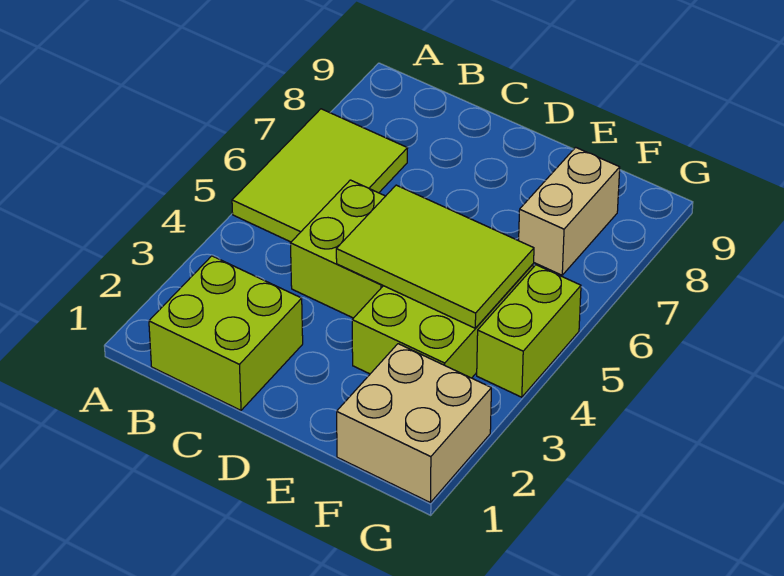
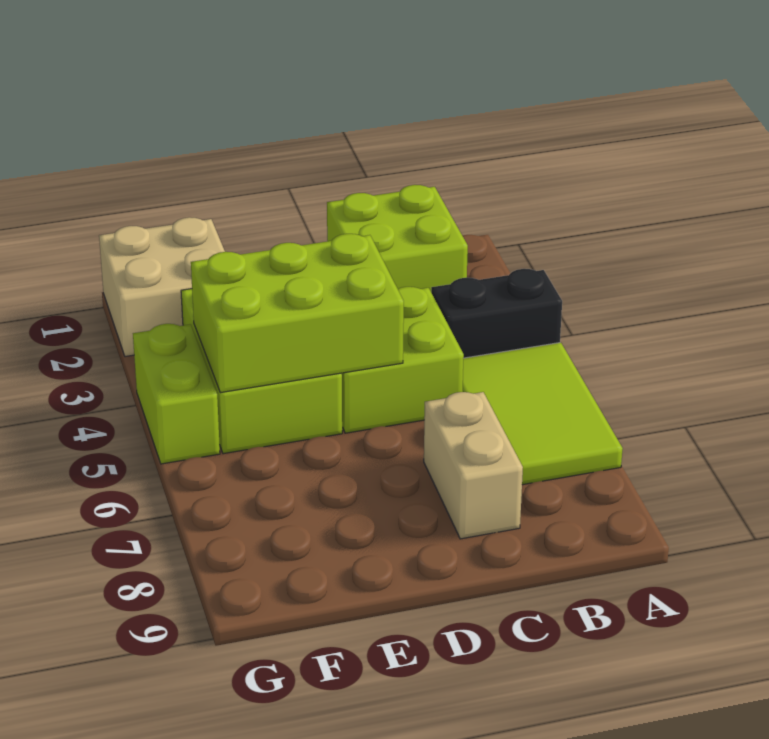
none -> black brick A4:B4 level 1
lime tile D4:F5 level 2 -> lime brick D4:F5 level 2
tan brick F7:F8 level 1 -> tan brick C7:C8 level 1

